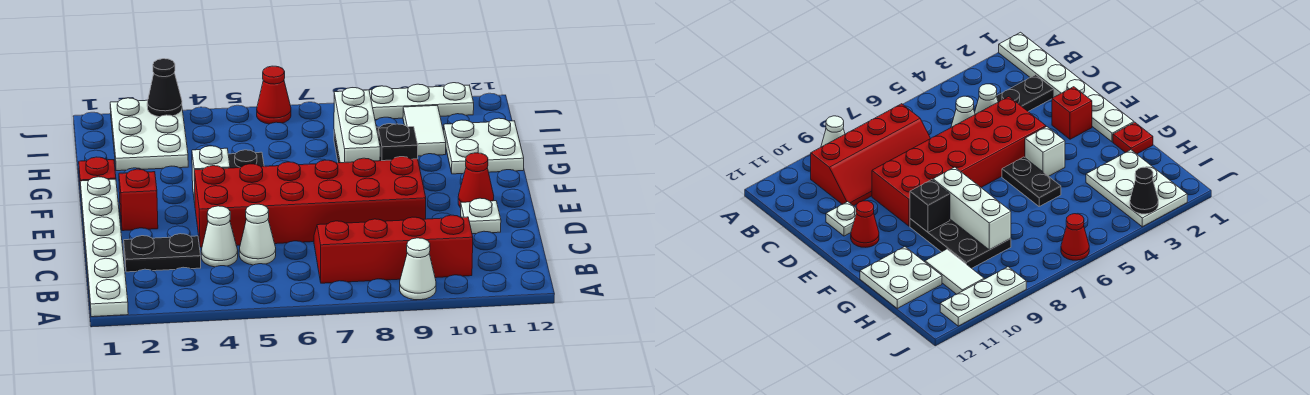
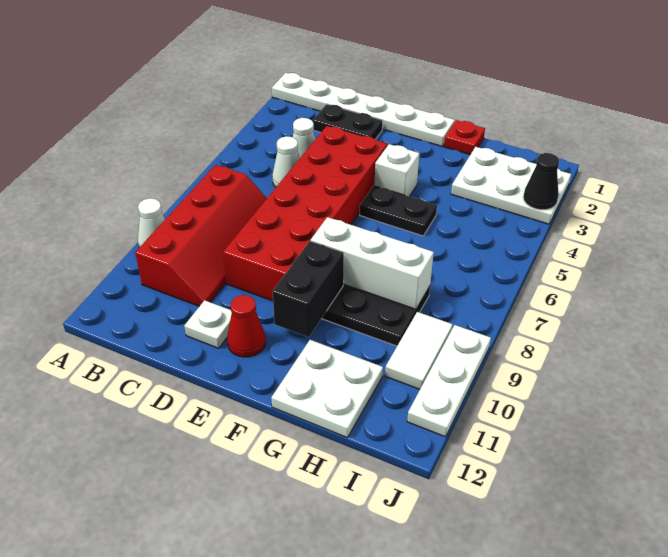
black plate C2:C3 level 1 -> black plate C2:D2 level 1
red brick E2 level 1 -> none
black brick F9 level 2 -> black brick F9:F10 level 2
white tile H10:I10 level 1 -> white tile I9:I10 level 1
red cone J6 level 1 -> none

